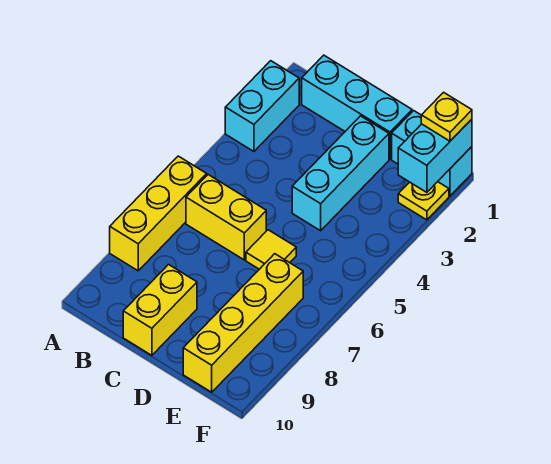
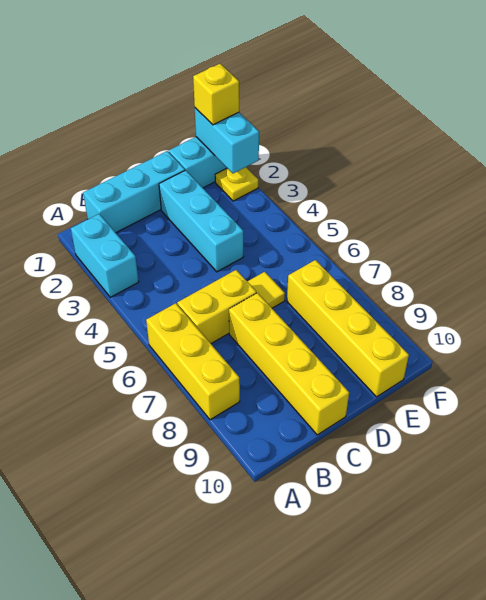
yellow brick C9:C10 level 1 -> yellow brick C7:C10 level 1
yellow plate F1 level 3 -> yellow brick F1 level 3

